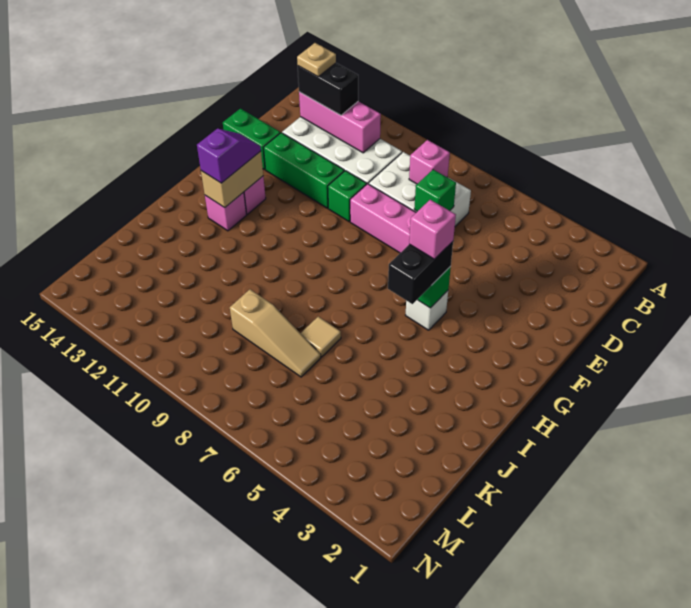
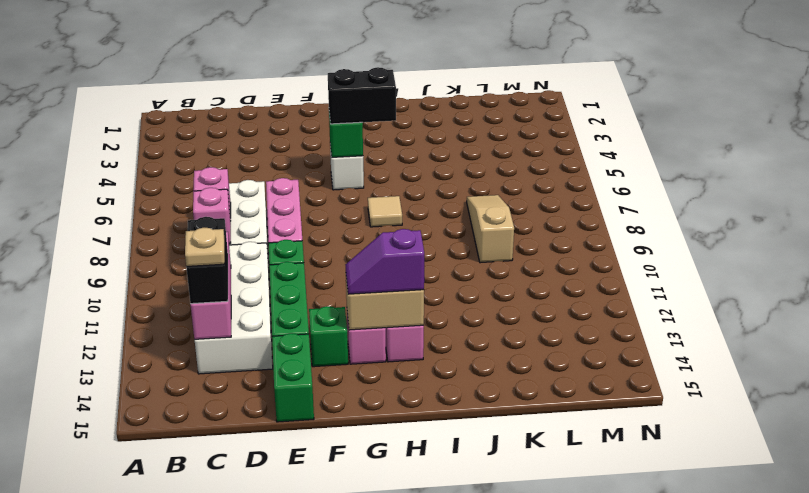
green brick D7 level 2 -> green brick F13 level 1
pink brick G5 level 4 -> pink brick C9 level 2
tan tile J7 level 1 -> tan tile H7 level 1

